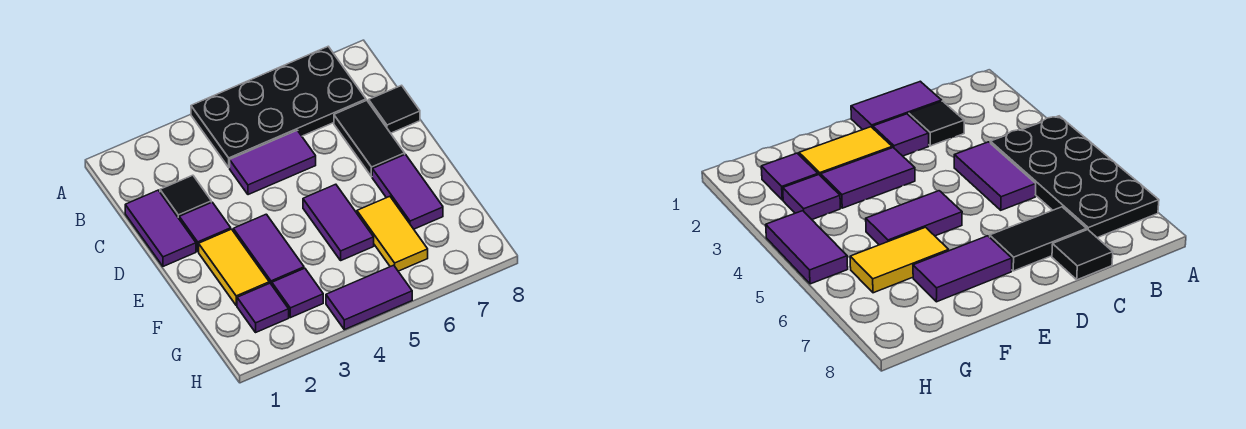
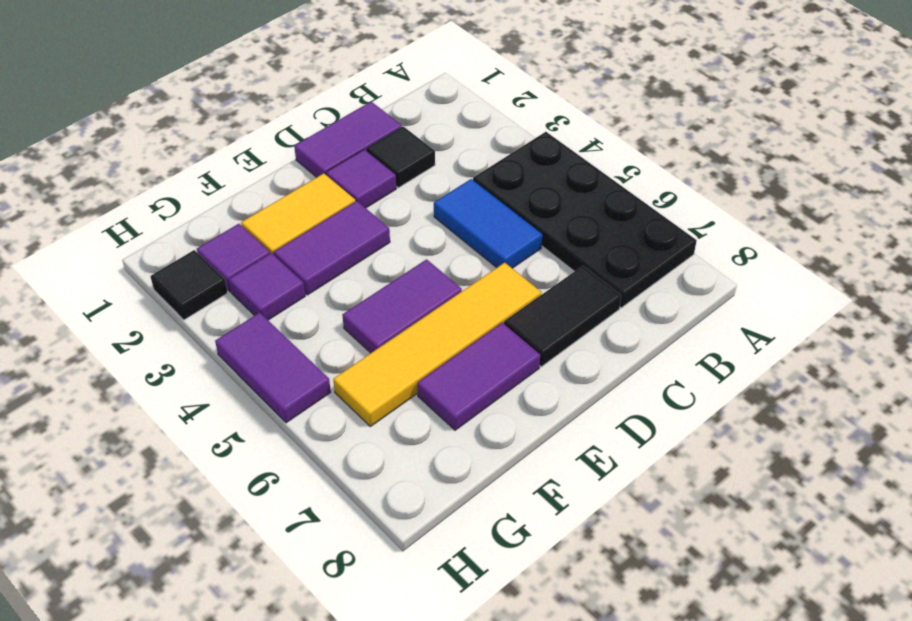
purple tile C4:C5 level 1 -> blue tile C4:C5 level 1
black tile C8 level 1 -> black tile H2 level 1
yellow tile F6:G6 level 1 -> yellow tile D6:G6 level 1

